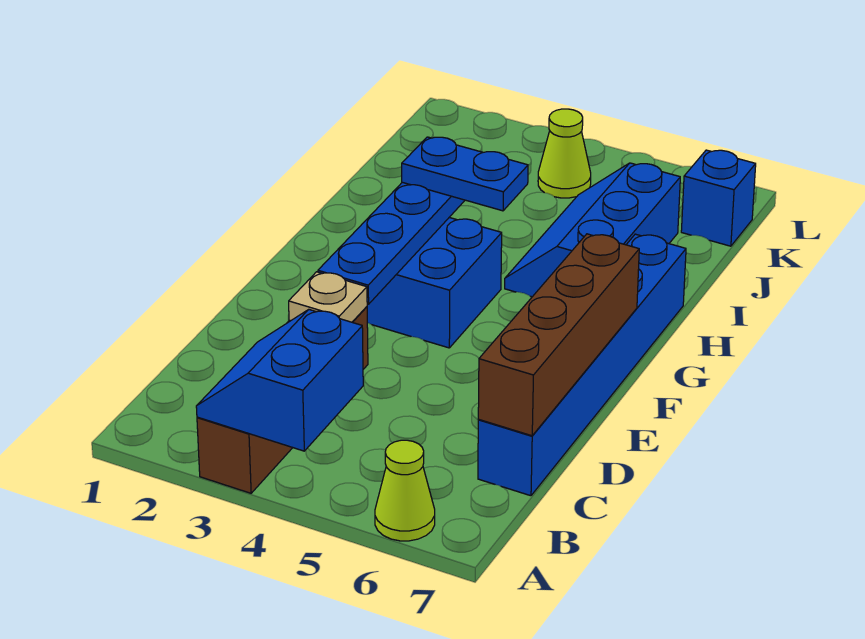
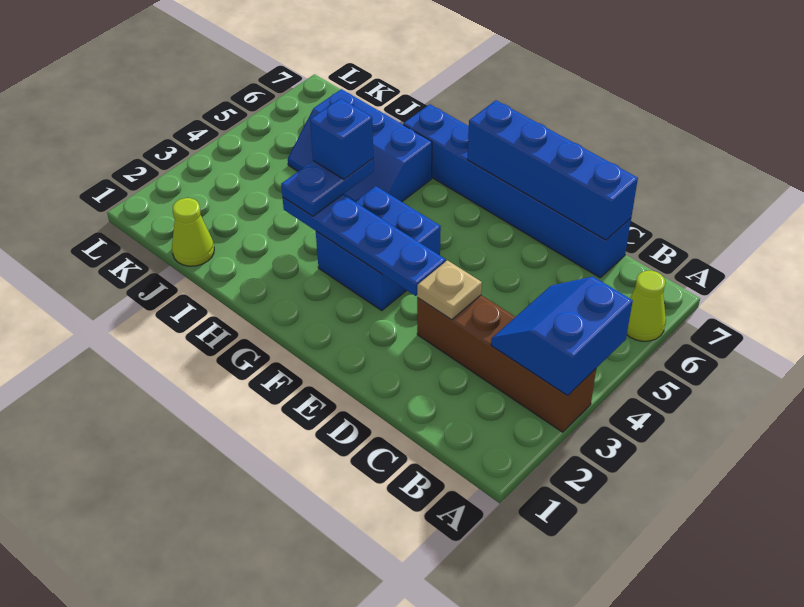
blue slope A3:B4 level 2 top 4 -> blue slope A3:B4 level 2 top A
brown brick C7:F7 level 2 -> blue brick C7:F7 level 2
lime cone K4 level 1 -> lime cone J1 level 1
blue brick K7 level 1 -> blue brick H4 level 4

